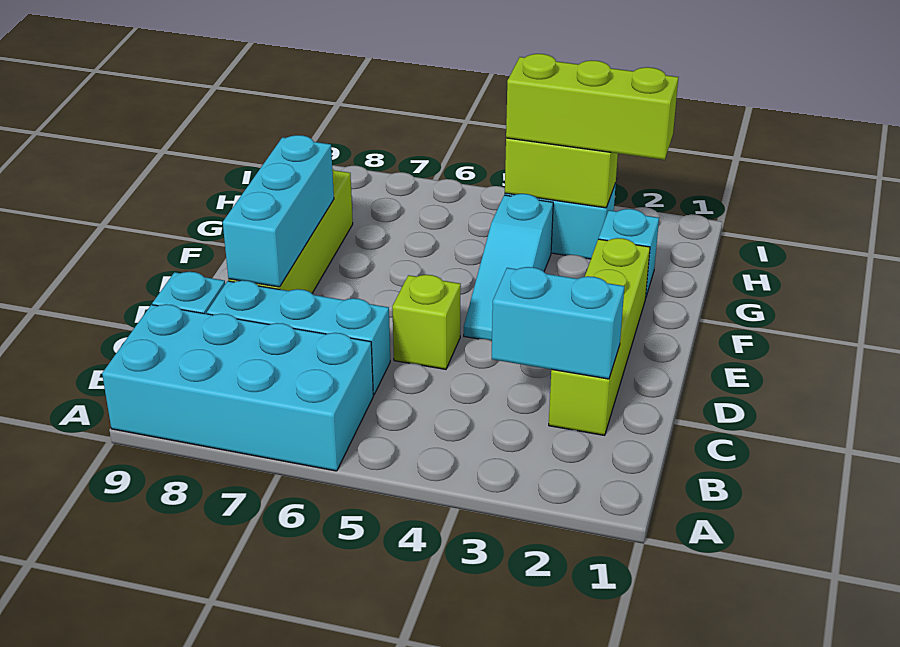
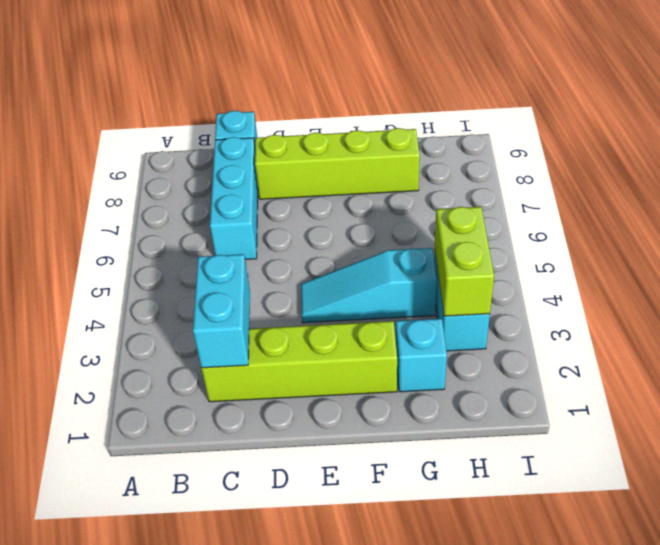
cyan brick A6:B9 level 1 -> none
lime brick D5 level 1 -> none
cyan brick D8:F8 level 2 -> none
lime brick H2:H4 level 3 -> none

